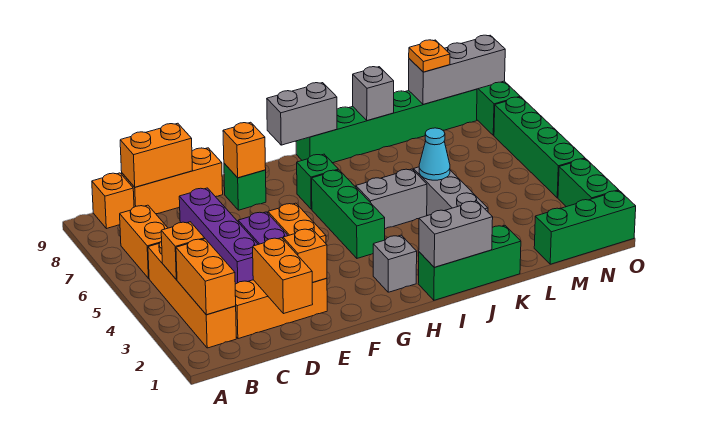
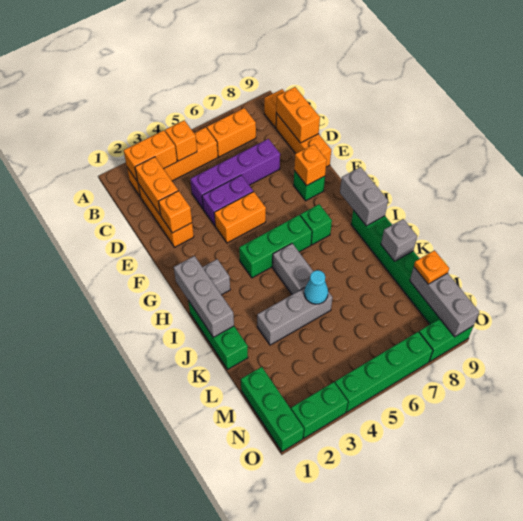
orange brick D1:D2 level 2 -> orange brick C2:D2 level 2
grey brick I1:J1 level 2 -> grey brick H1:J1 level 2

